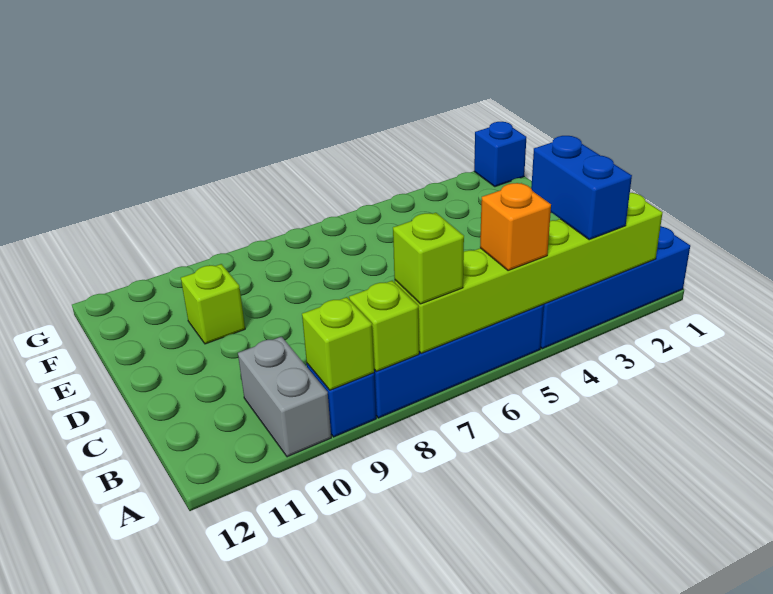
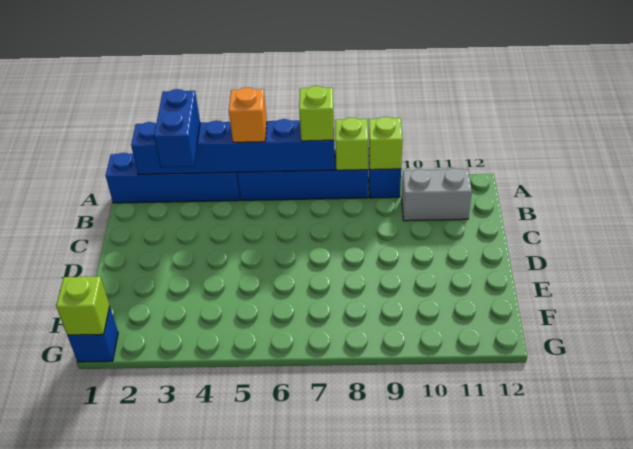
lime brick A2:A7 level 2 -> blue brick A2:A7 level 2
grey brick A10:B10 level 1 -> grey brick B10:B11 level 1
lime brick E10 level 1 -> lime brick G1 level 2

